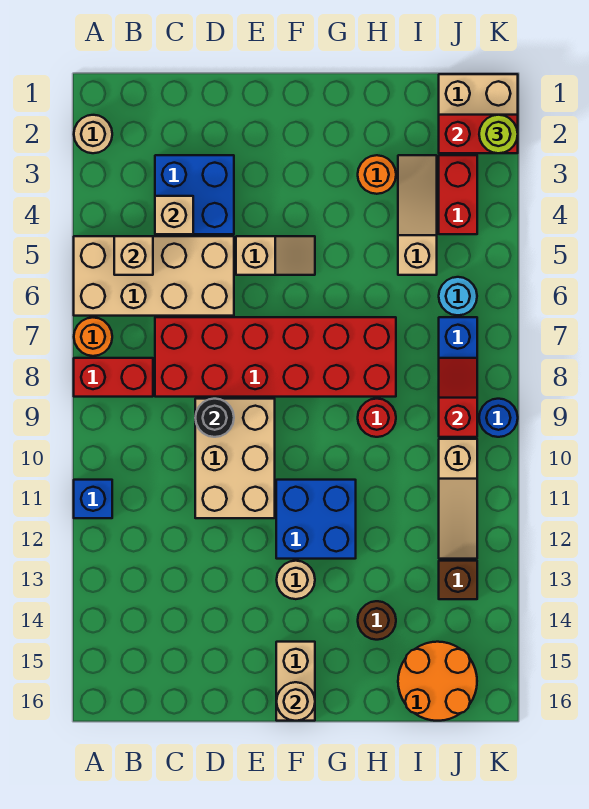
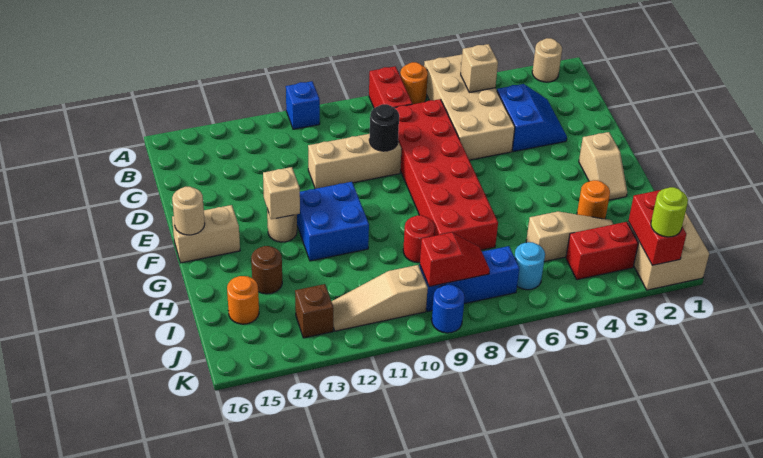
blue brick C3:D4 level 1 -> blue slope C3:D4 level 1 top 4
tan brick C4 level 2 -> tan brick F13 level 2
tan brick D9:E11 level 1 -> tan brick D9:D11 level 1
tan slope E5:F5 level 1 top E -> tan slope F2:G2 level 1 top F
orange round brick I15:J16 level 1 -> orange round brick I15 level 1

